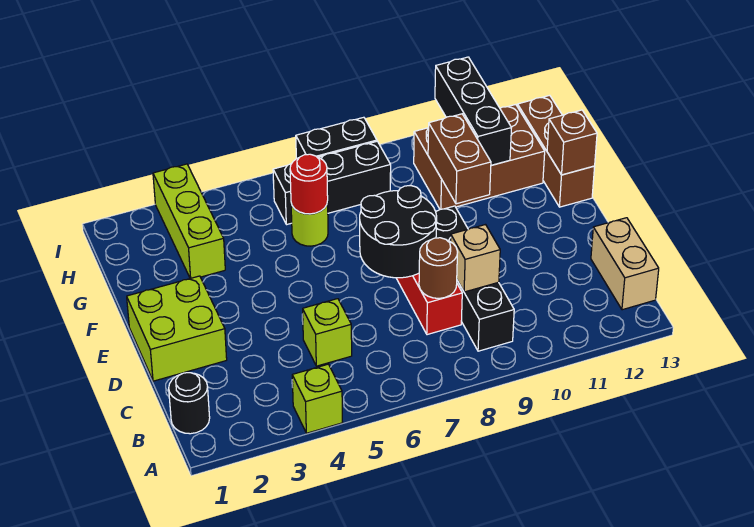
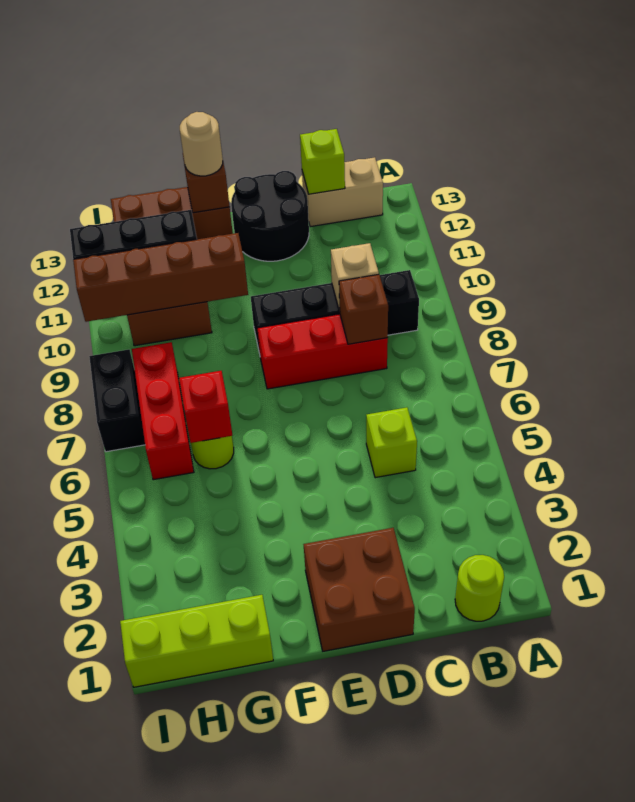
lime brick A4 level 1 -> lime brick C13 level 2
black round brick B1 level 1 -> lime round brick B1 level 1
brown round brick C8 level 2 -> brown brick C8 level 2
lime brick D1:E2 level 1 -> brown brick D1:E2 level 1
black round brick D7:E8 level 2 -> black round brick D12:E13 level 1
brown brick F10:G10 level 2 -> brown brick F10:I10 level 2
none -> tan round brick F13 level 3
lime brick G3:I3 level 1 -> lime brick G1:I1 level 1
red round brick G6 level 2 -> red brick G6 level 2
black brick H6:H8 level 1 -> red brick H6:H8 level 1

